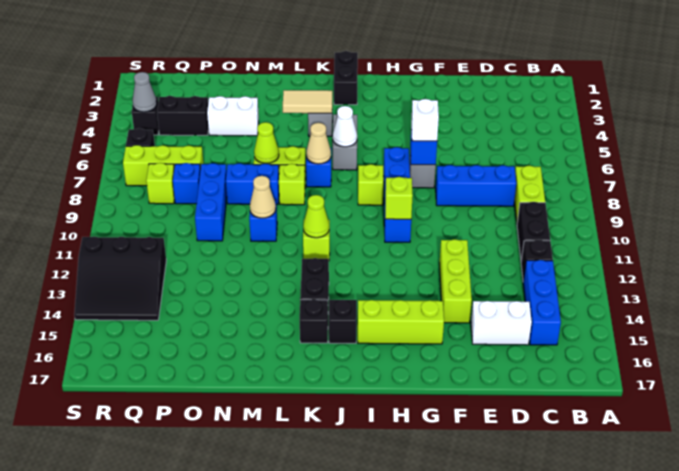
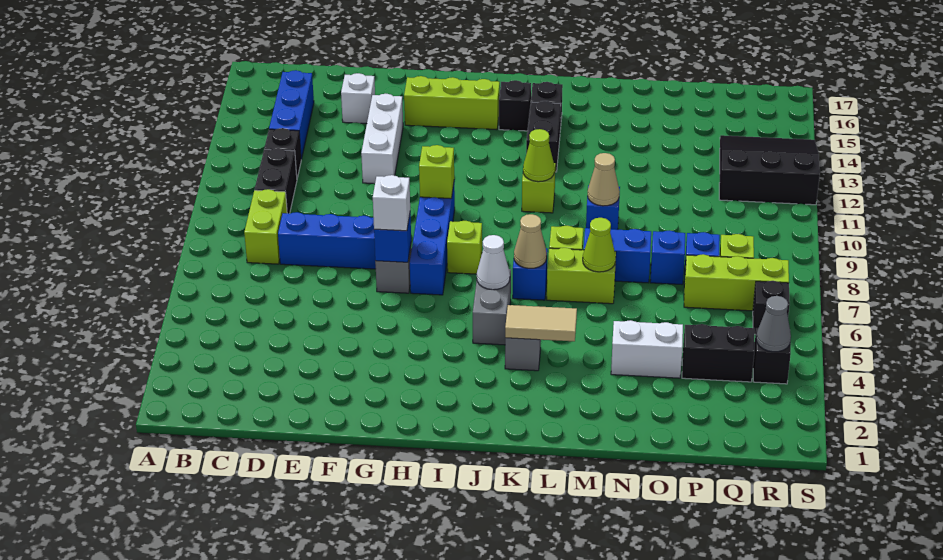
white brick D15:E15 level 1 -> white brick E15 level 1
lime brick F12:F14 level 1 -> white brick F12:F14 level 1
black brick J1:J2 level 1 -> none
blue brick O8:O10 level 1 -> blue brick O8 level 1

